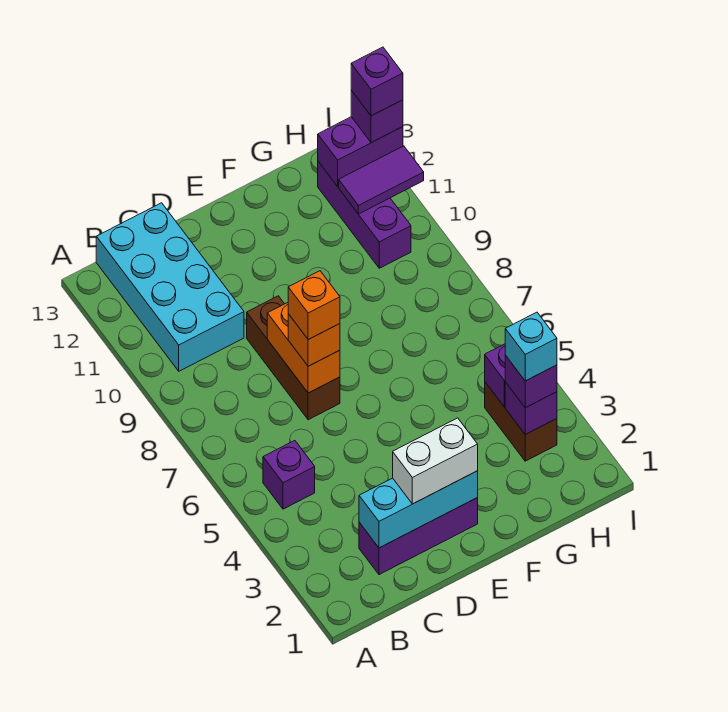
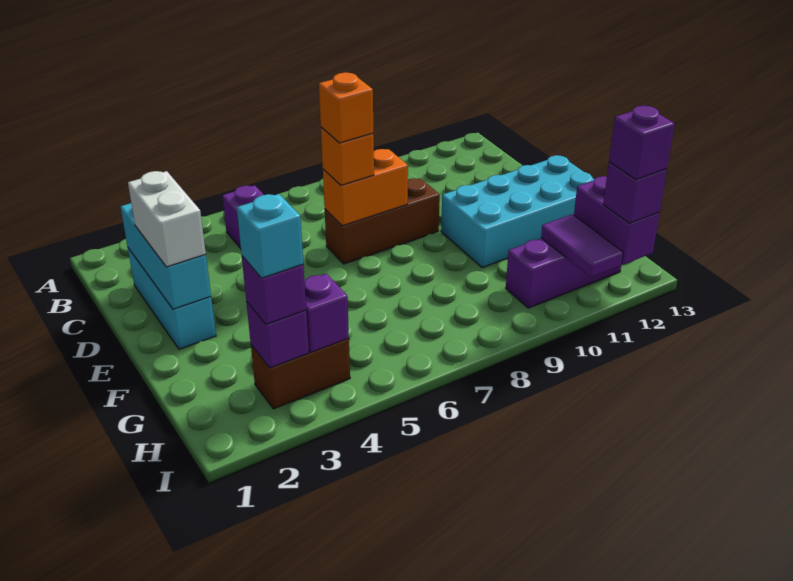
cyan brick B10:C13 level 1 -> cyan brick E10:F13 level 1
purple brick C2:E2 level 1 -> cyan brick C2:E2 level 1

